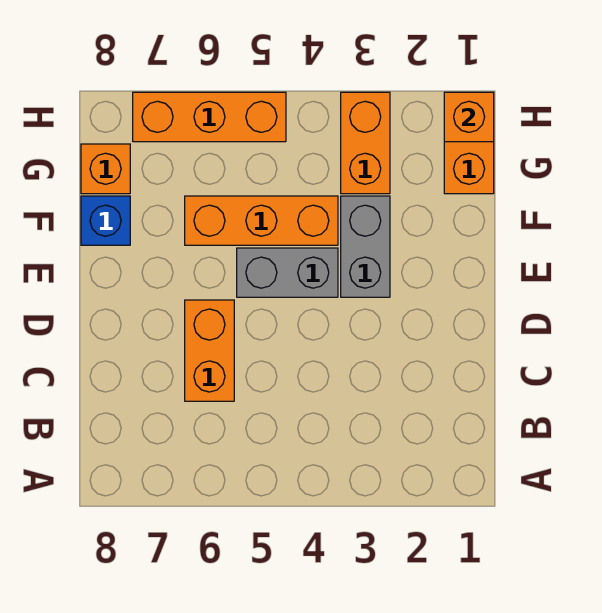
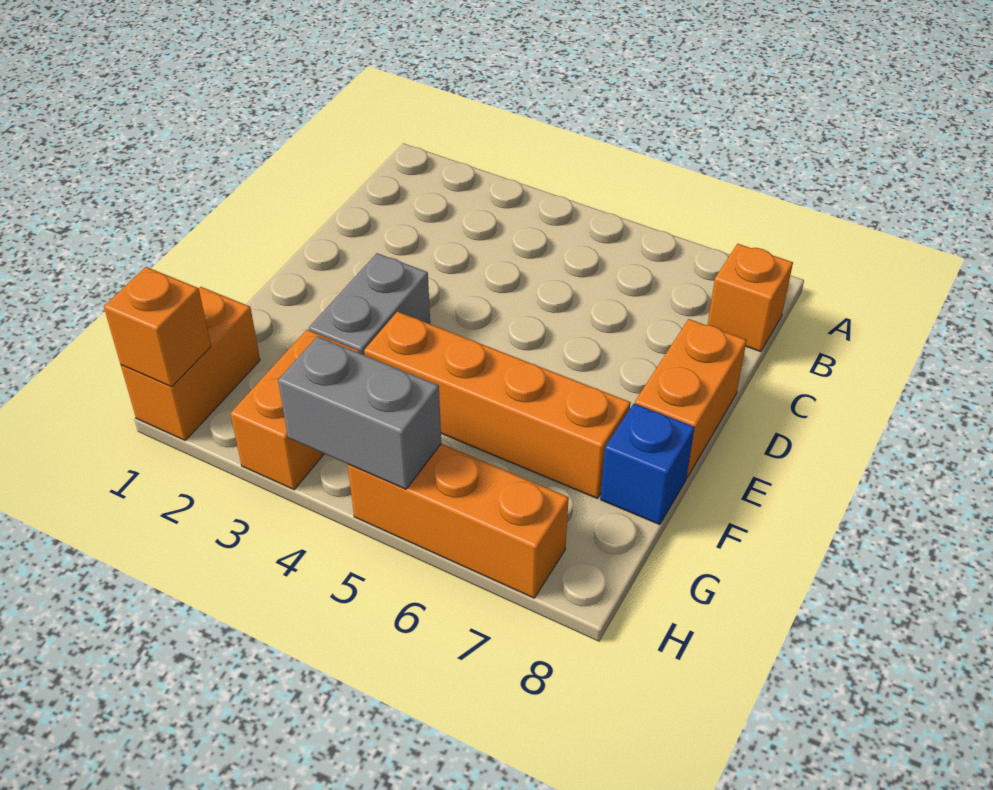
orange brick C6:D6 level 1 -> orange brick D8:E8 level 1
grey brick E4:E5 level 1 -> grey brick H4:H5 level 2
orange brick F4:F6 level 1 -> orange brick F4:F7 level 1
orange brick G8 level 1 -> orange brick B8 level 1

